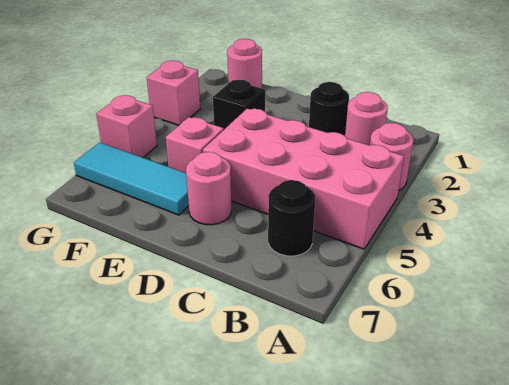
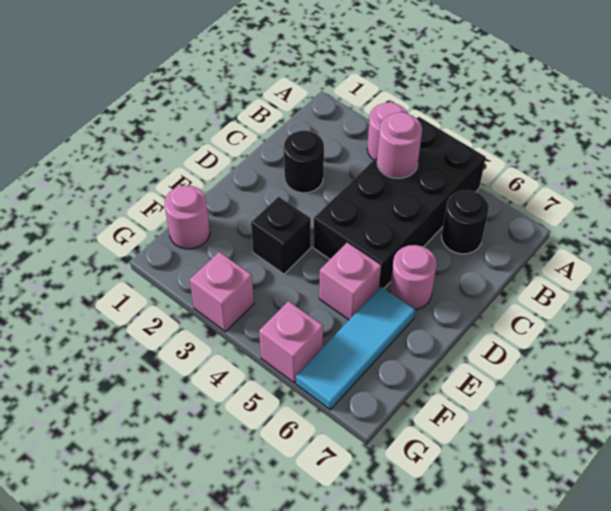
pink brick A4:D5 level 1 -> black brick A4:D5 level 1
pink round brick B2 level 1 -> pink round brick B4 level 2

